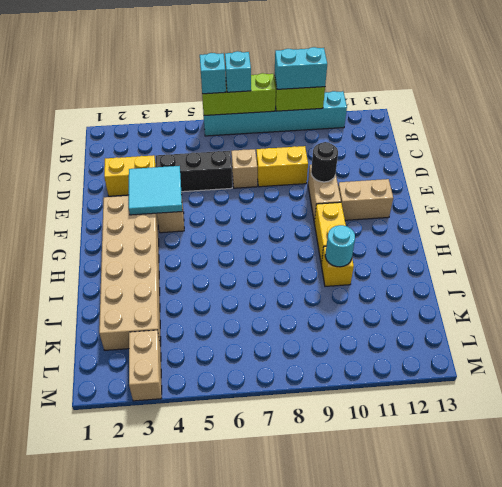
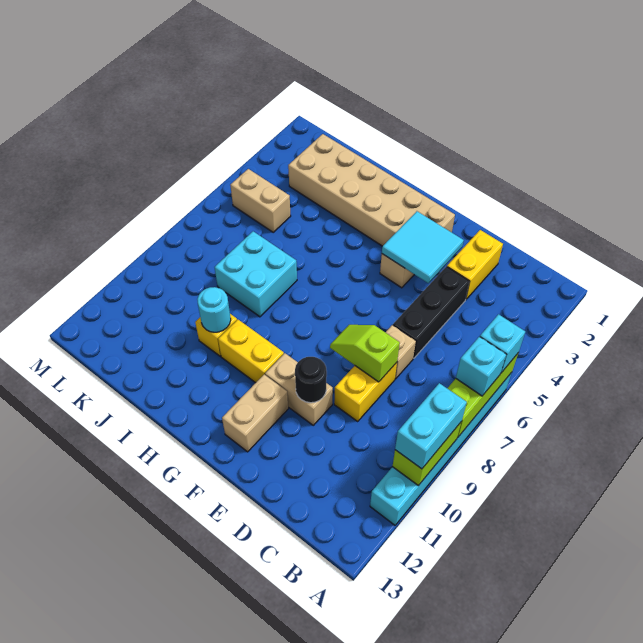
none -> lime slope D8:E8 level 2 top D
none -> cyan brick I7:J8 level 1
tan brick L3:M3 level 1 -> tan brick K5:L5 level 1

